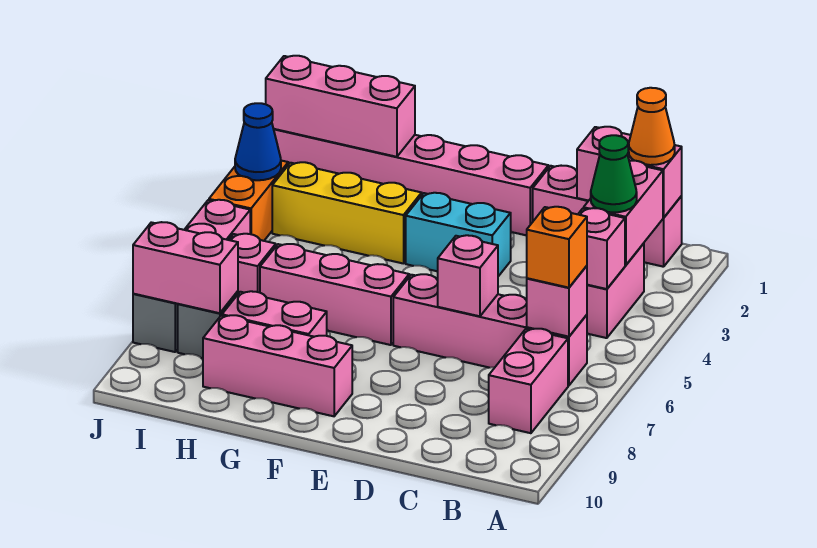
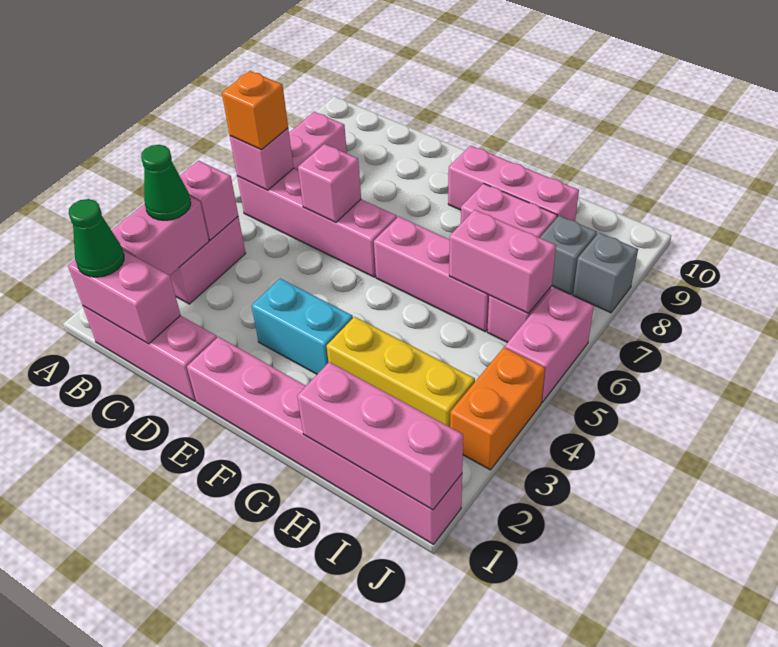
orange cone B1 level 3 -> green cone B1 level 3
pink brick I8:J8 level 2 -> pink brick H6:I6 level 2
blue cone J3 level 2 -> none

